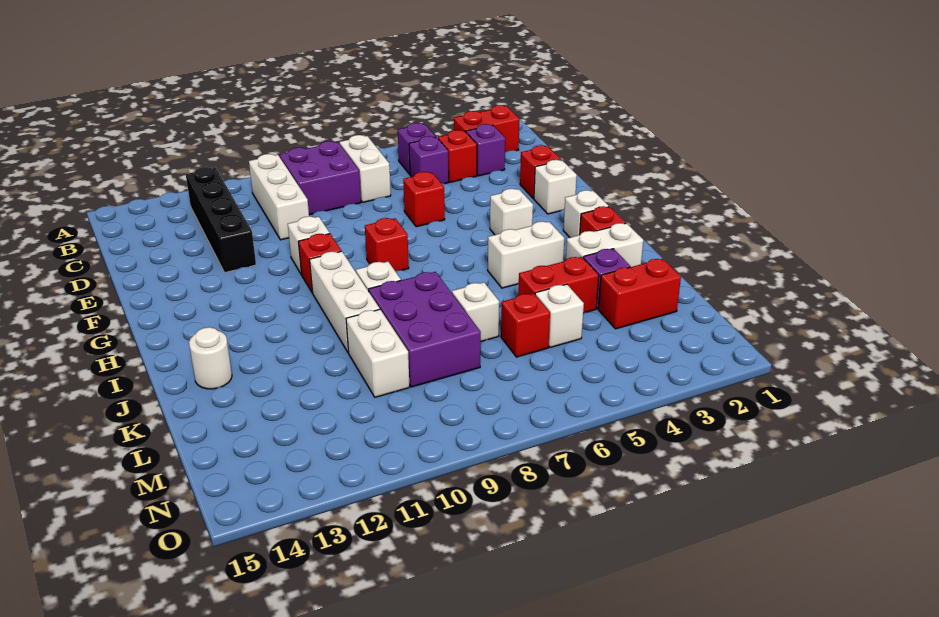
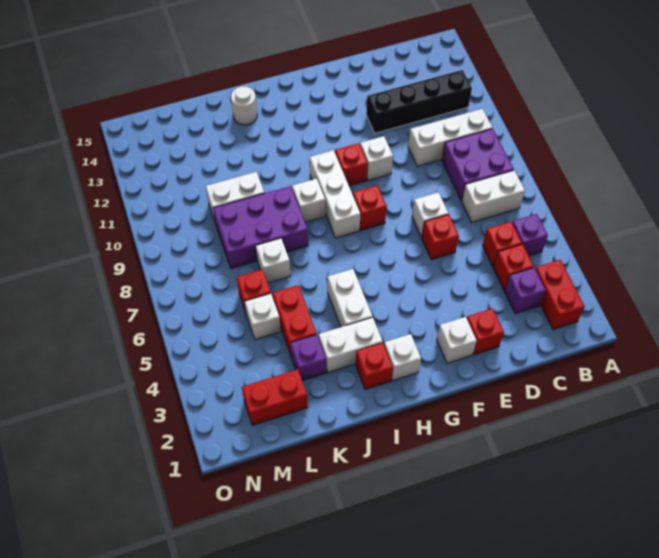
purple brick C5 level 1 -> red brick C5 level 1
white brick G4 level 1 -> white brick E7 level 1
white brick H10:J10 level 1 -> white brick H8:H10 level 1
white brick J2:J3 level 1 -> white brick I3:J3 level 1
red brick L2:L3 level 1 -> red brick L2:M2 level 1

